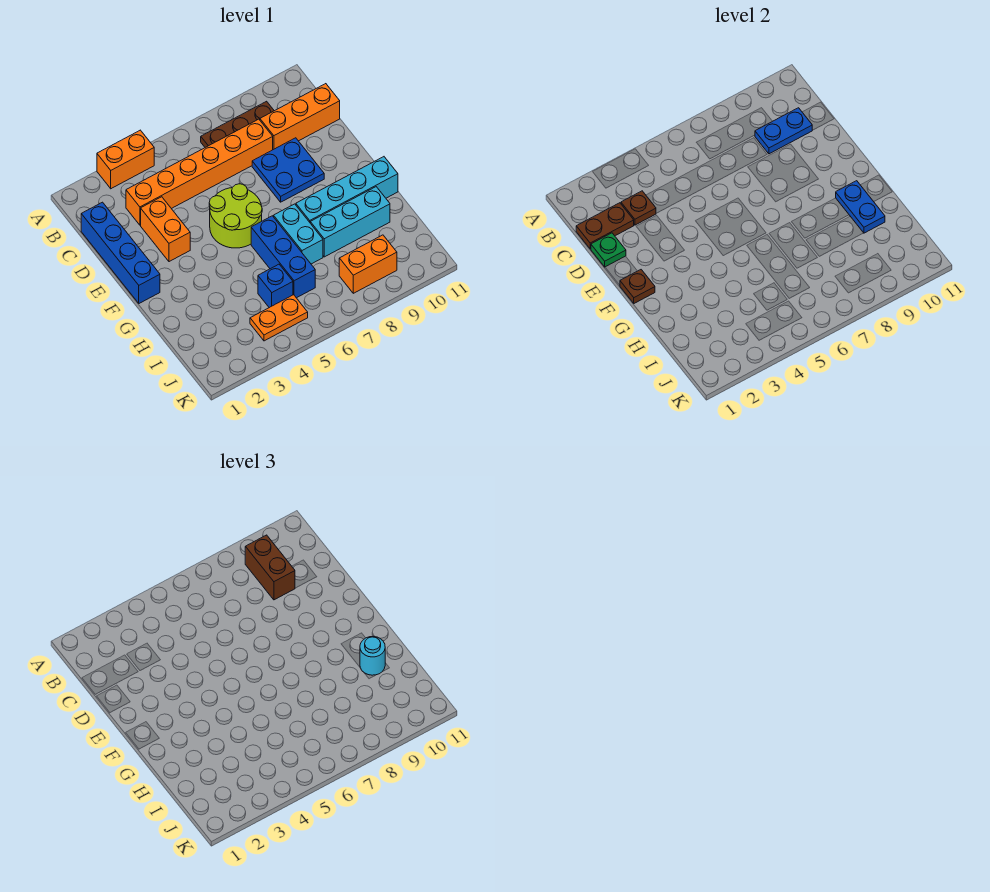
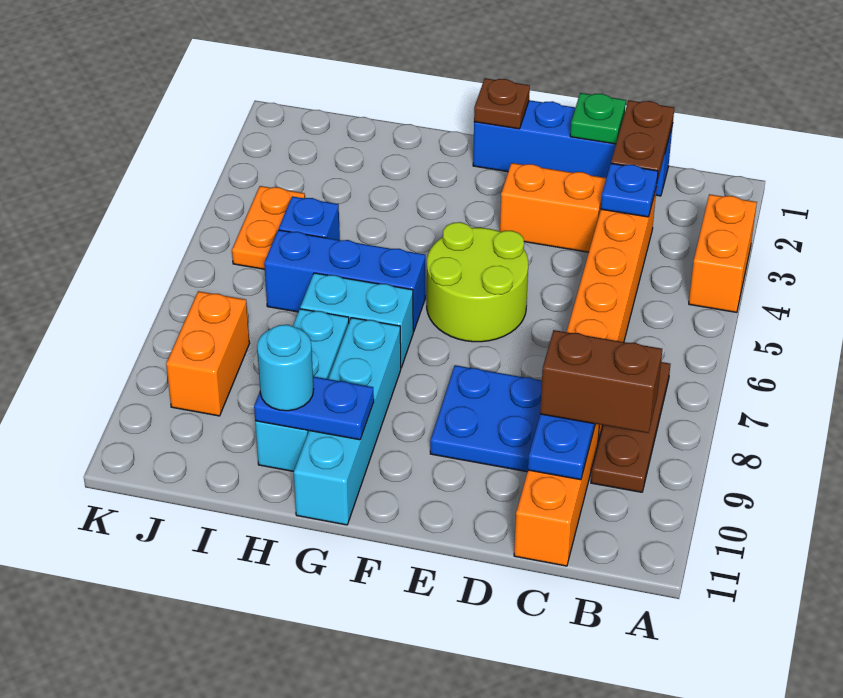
brown plate C3 level 2 -> blue plate C3 level 2

